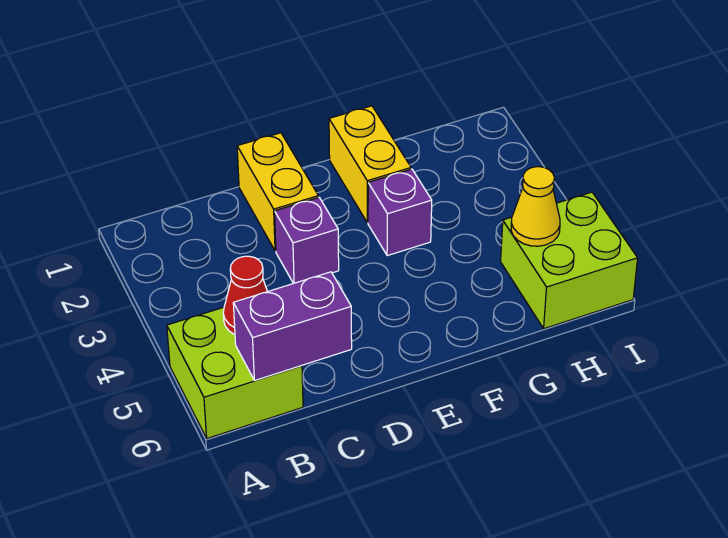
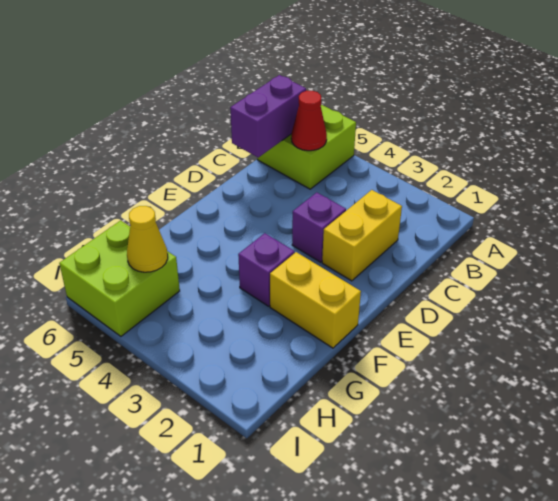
yellow brick D1:D2 level 1 -> yellow brick C2:D2 level 1

